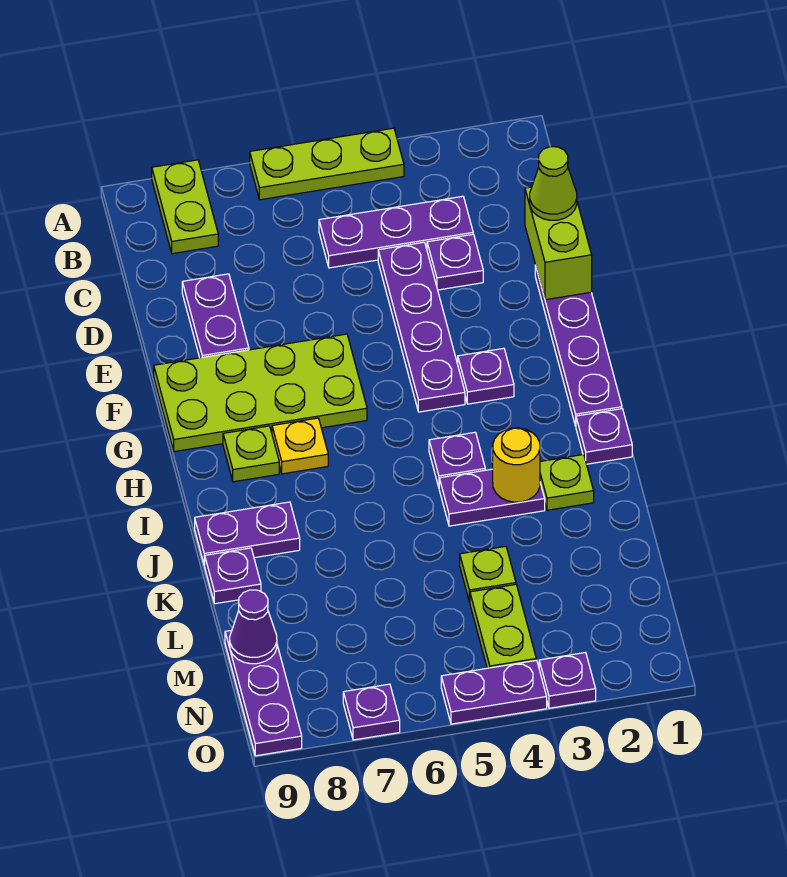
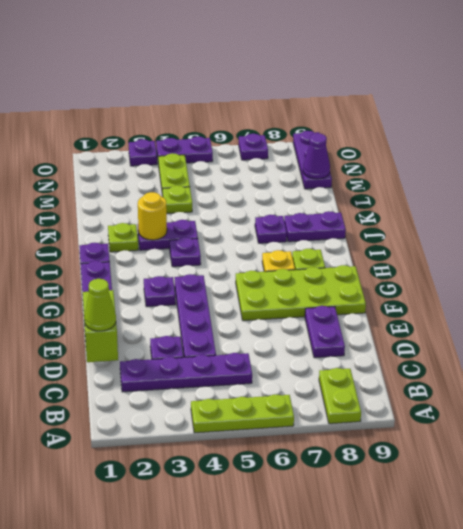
purple plate C3:C5 level 1 -> purple plate C2:C5 level 1
purple plate K9 level 1 -> purple plate J7 level 1

